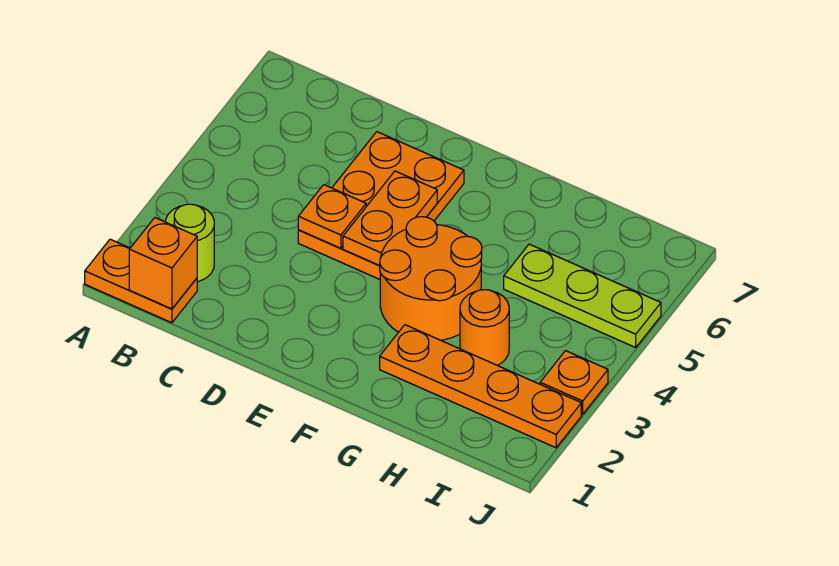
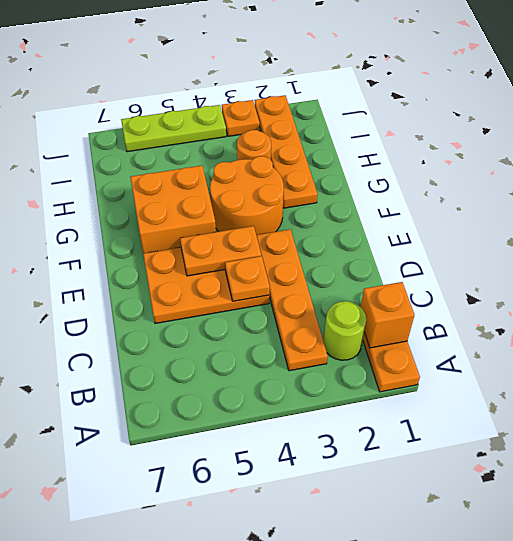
none -> orange plate B3:E3 level 1
none -> orange brick F5:G6 level 1
lime plate H5:J5 level 1 -> lime plate J4:J6 level 1

